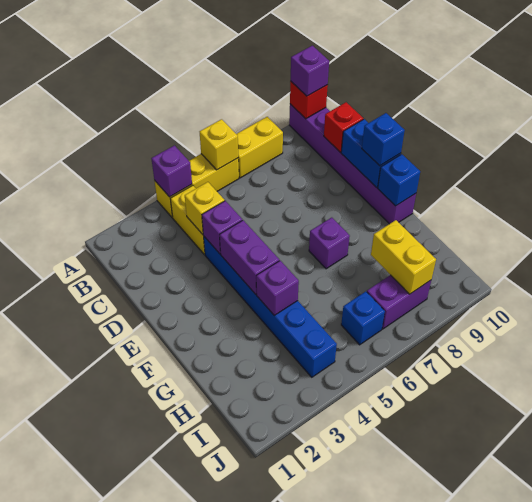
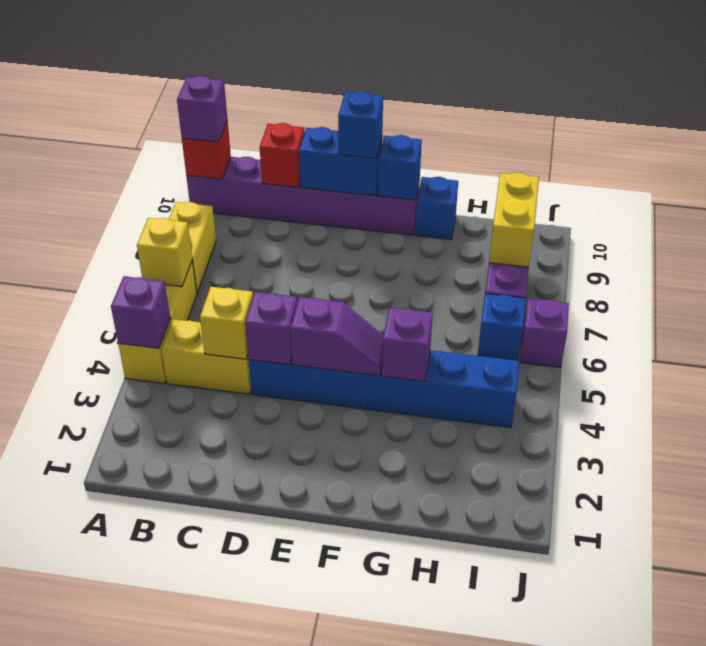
purple brick E4:F4 level 2 -> purple slope E4:F4 level 2 top E
purple brick F7 level 1 -> purple brick J6 level 1
none -> blue brick G10 level 1
yellow brick H8:I8 level 2 -> yellow brick I8:I9 level 2

